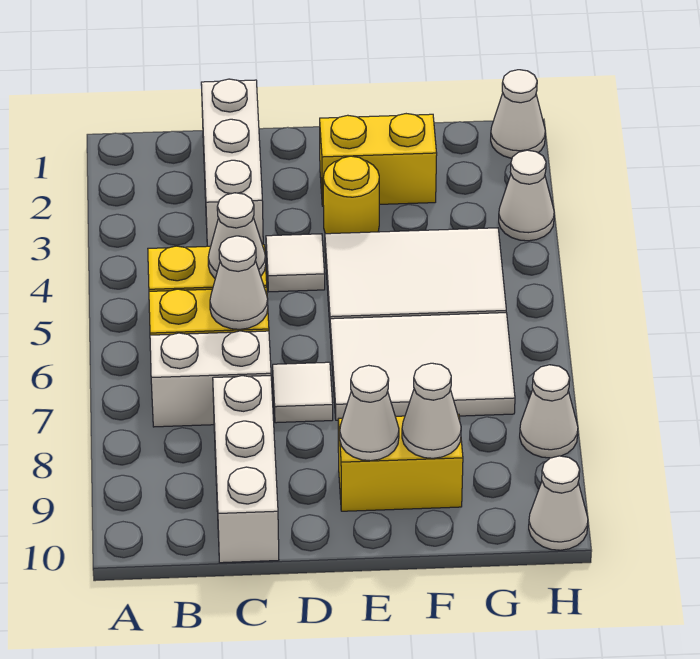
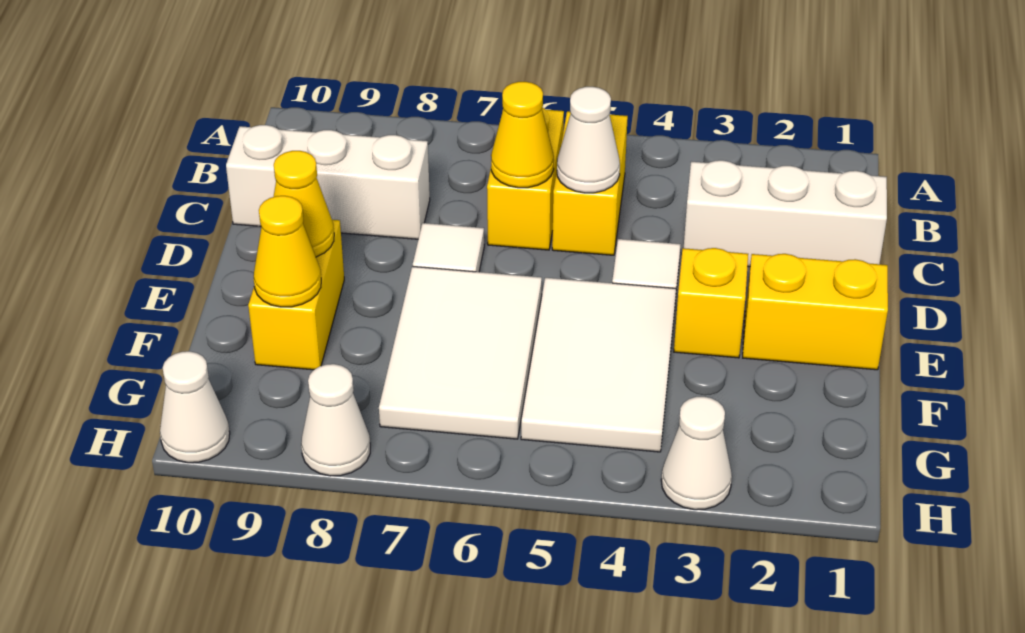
white brick B7:C7 level 1 -> none
white cone C6 level 2 -> yellow cone C6 level 2
yellow brick E2:F2 level 1 -> yellow brick E1:E2 level 1
yellow round brick E3 level 1 -> yellow brick E3 level 1
white cone E9 level 2 -> yellow cone E9 level 2
white cone F9 level 2 -> yellow cone F9 level 2
white cone H1 level 1 -> none

